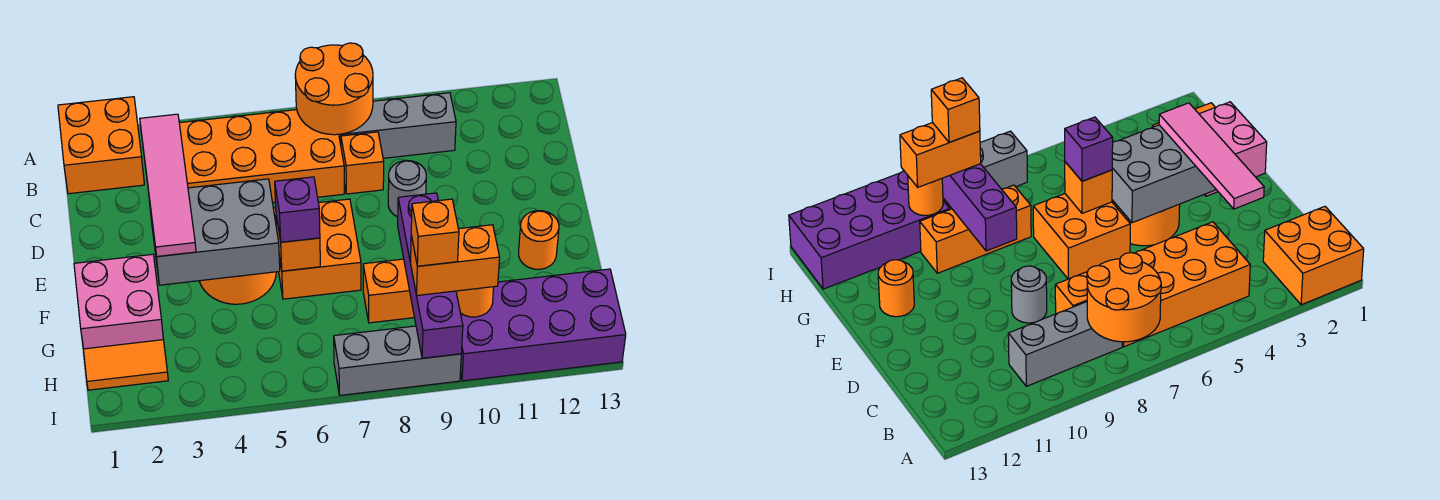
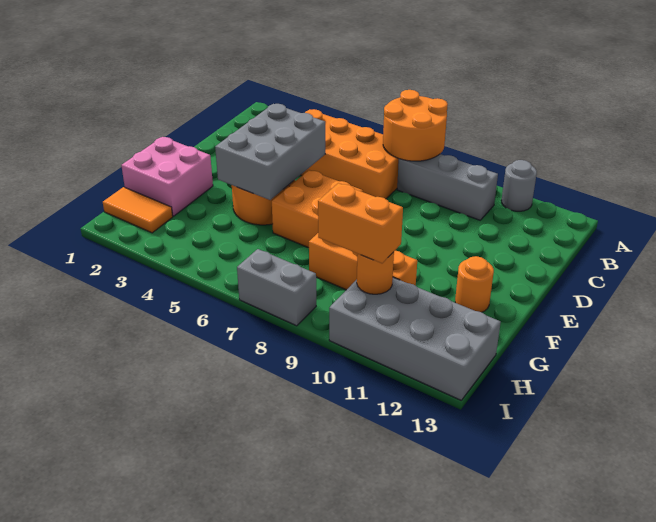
orange brick A1:B2 level 1 -> none
pink tile C3:F3 level 3 -> none
orange brick C8 level 1 -> none
grey round brick D9 level 1 -> grey round brick A11 level 1
grey brick E3:F5 level 2 -> grey brick D4:F5 level 2
orange brick F6 level 2 -> none
purple brick F6 level 3 -> none
purple brick F9:I9 level 2 -> none
orange brick H9 level 4 -> none
purple brick H10:I13 level 1 -> grey brick H10:I13 level 1
grey brick I7:I9 level 1 -> grey brick I7:I8 level 1

